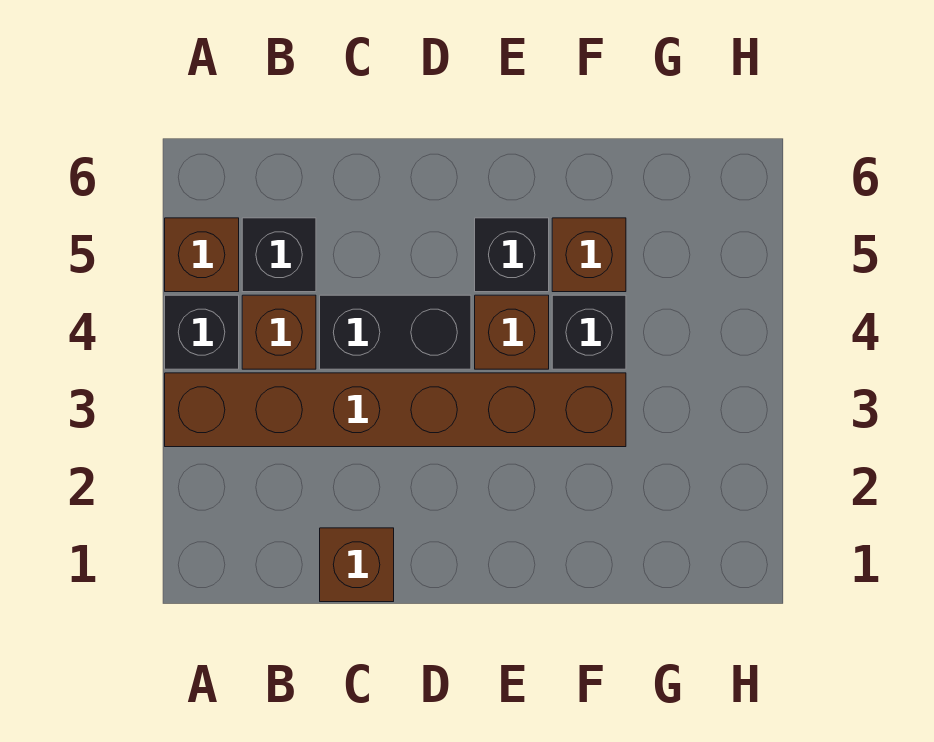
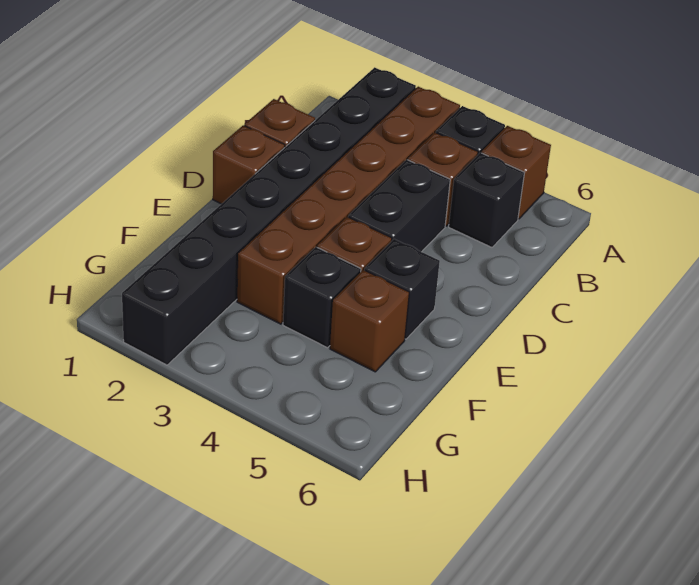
none -> black brick A2:H2 level 1
none -> brown brick D1 level 1

